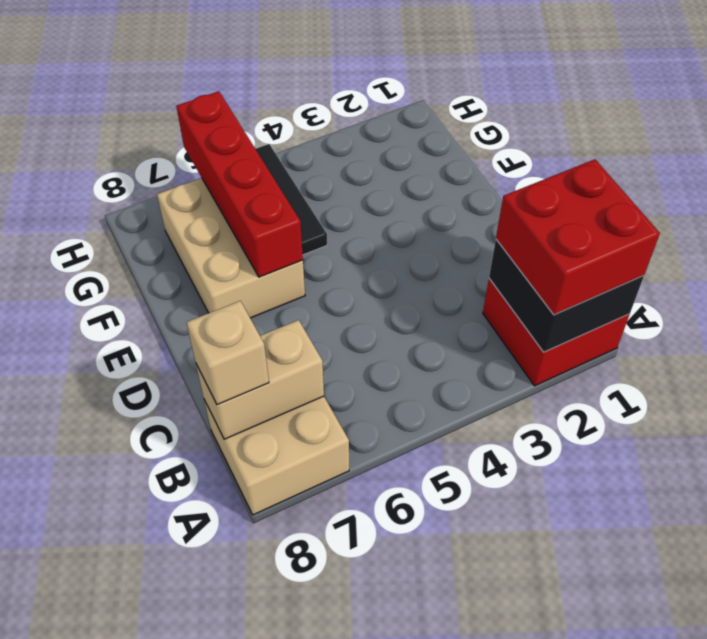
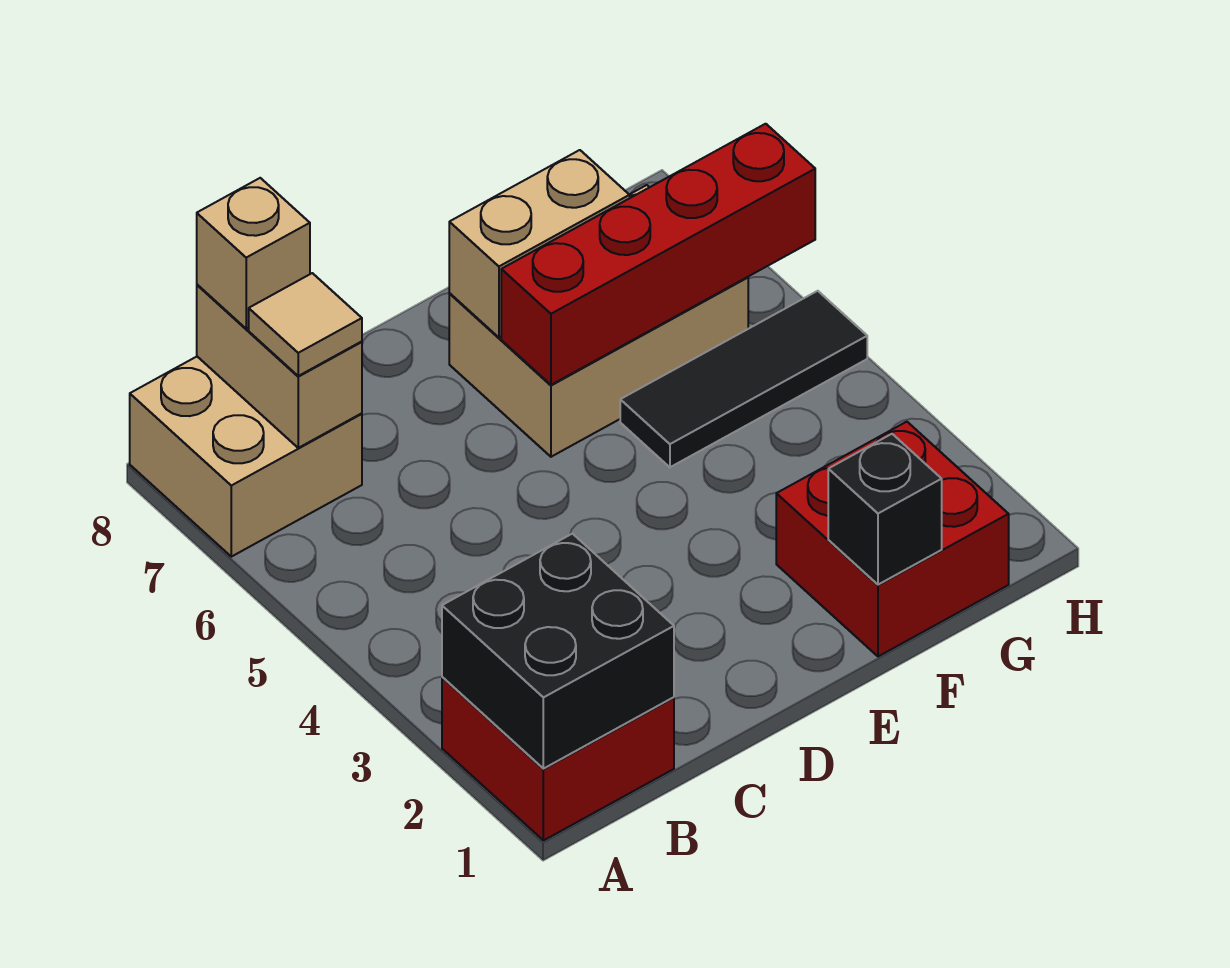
red brick A1:B2 level 3 -> red brick F1:G2 level 1
none -> tan tile B7 level 3
none -> tan brick E7:F7 level 2
none -> black brick F1 level 2

